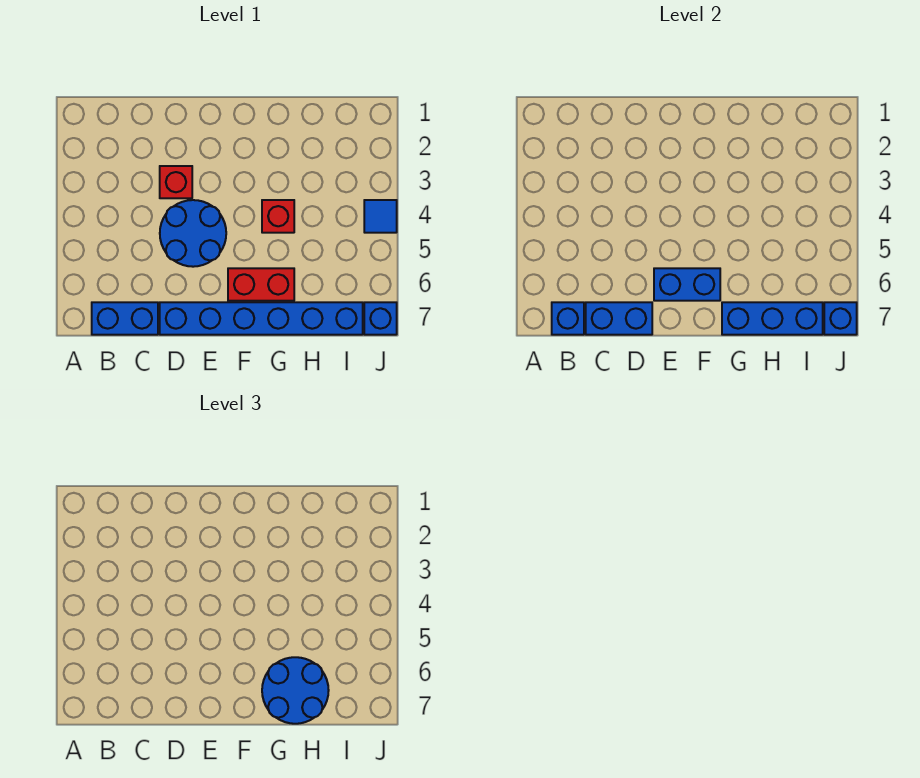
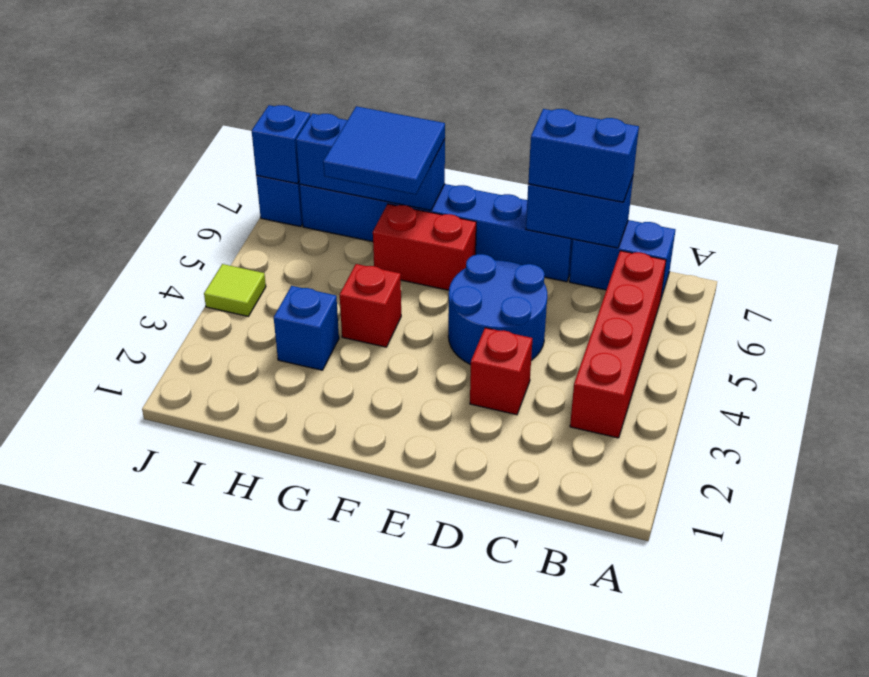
none -> red brick B3:B6 level 1
blue brick B7 level 2 -> blue brick H3 level 1
blue brick E6:F6 level 2 -> blue brick C7:D7 level 3
blue round brick G6:H7 level 3 -> blue tile G6:H7 level 3
blue tile J4 level 1 -> lime tile J4 level 1

